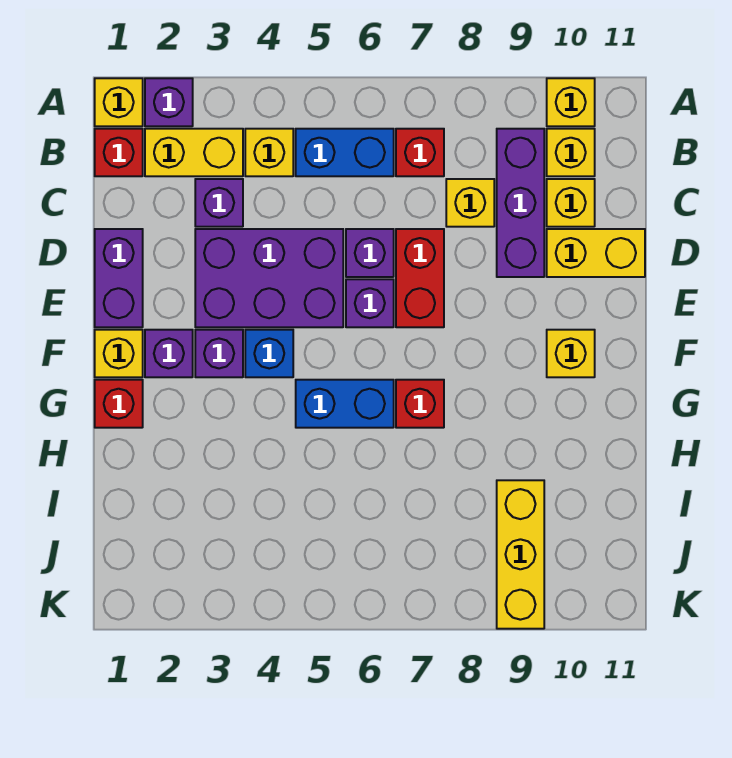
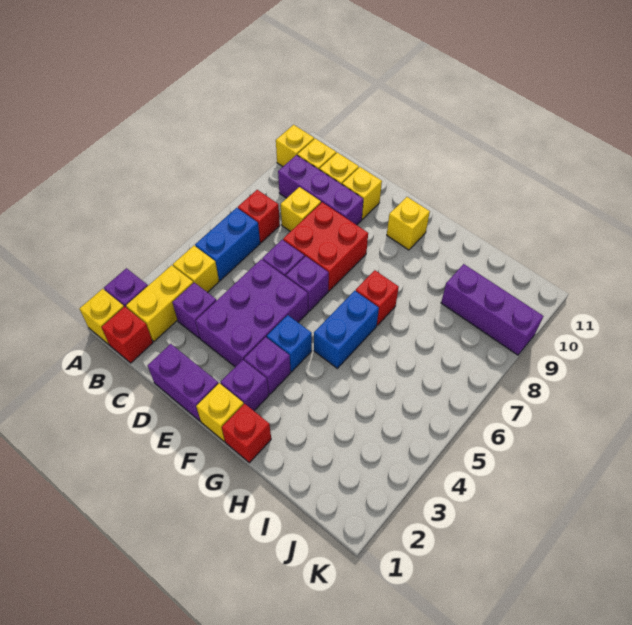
red brick D7:E7 level 1 -> red brick D7:E8 level 1
yellow brick D10:D11 level 1 -> yellow brick D10 level 1
yellow brick I9:K9 level 1 -> purple brick I9:K9 level 1

